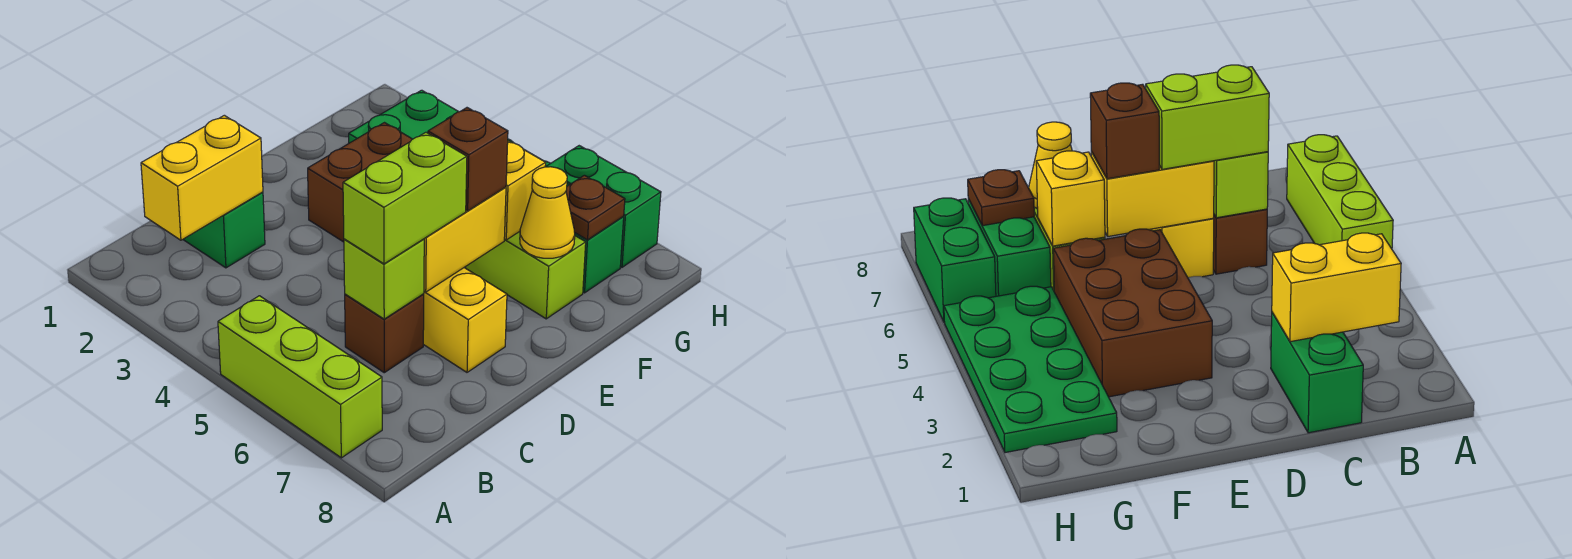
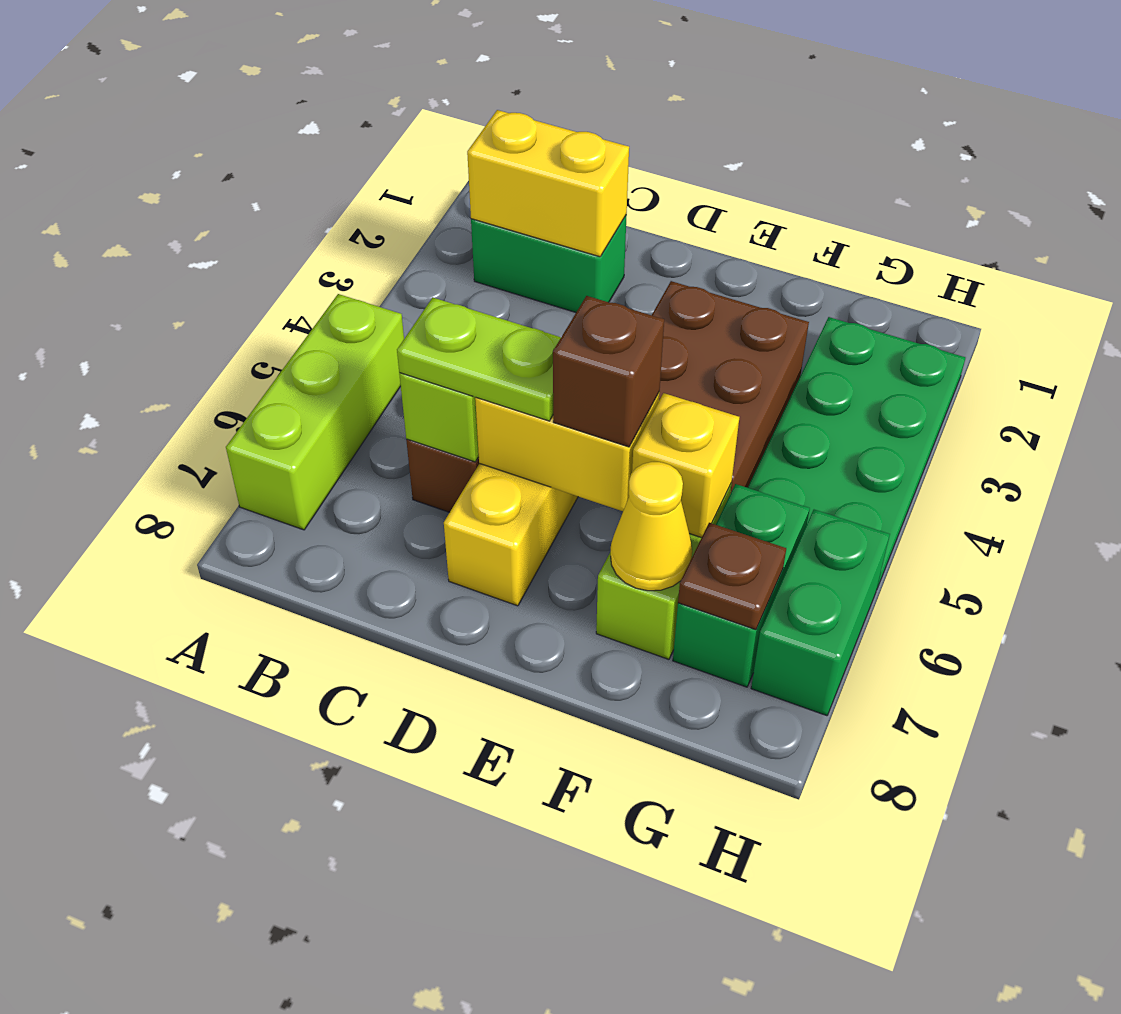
green brick C1:C2 level 1 -> green brick B2:C2 level 1
lime brick C6:D6 level 3 -> lime plate C6:D6 level 3

